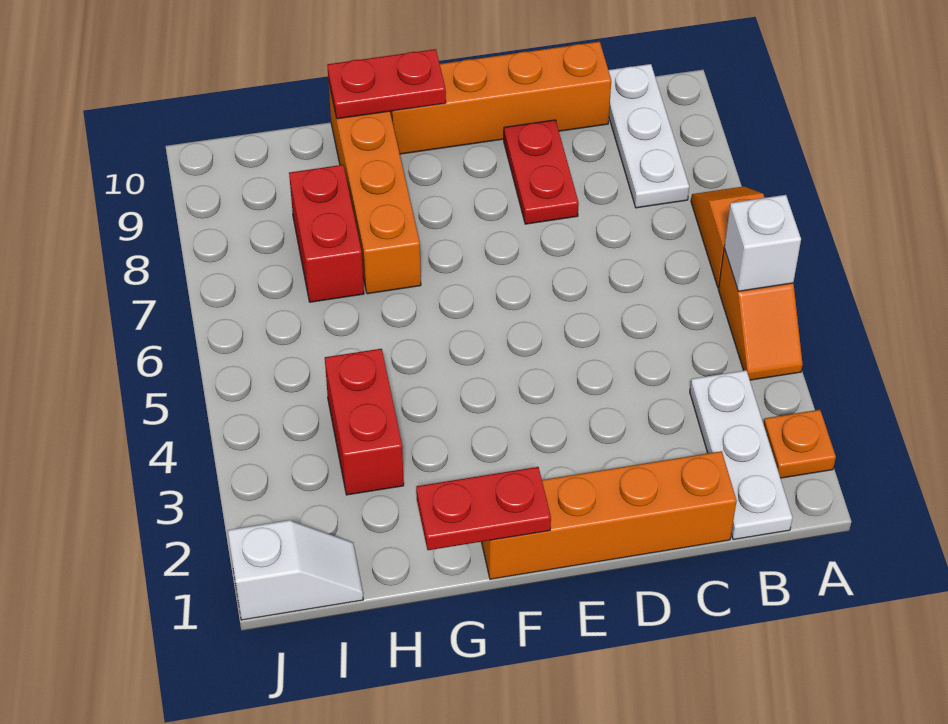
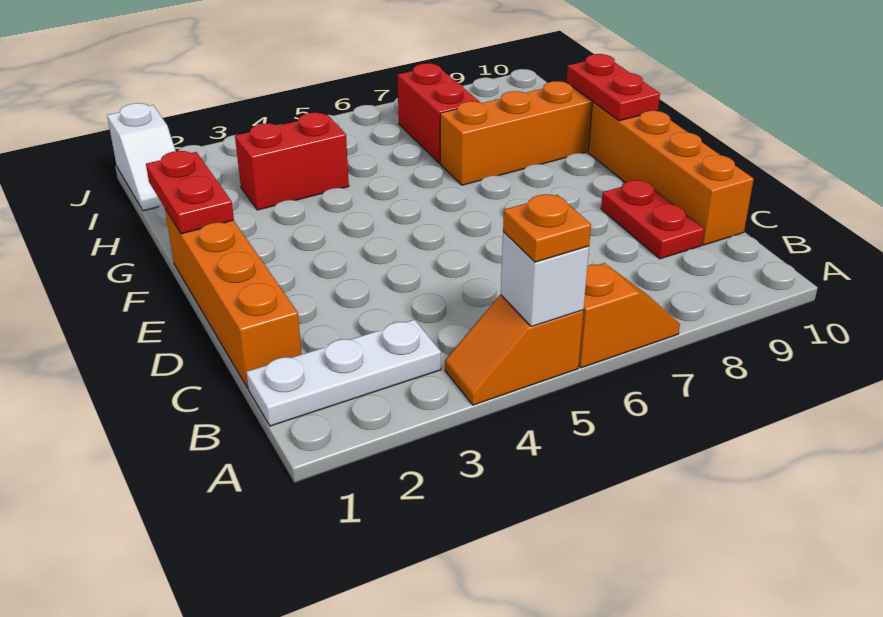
orange plate A2 level 1 -> orange plate A5 level 3
white plate B8:B10 level 1 -> none
red plate D8:D9 level 1 -> red plate C9:D9 level 1
red brick H7:H8 level 1 -> red brick H7:I7 level 1

